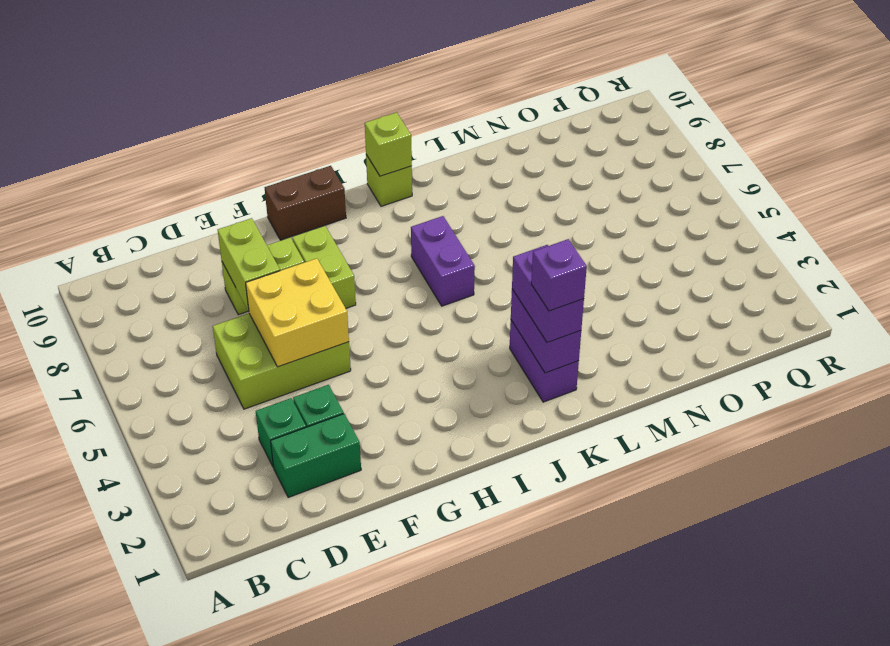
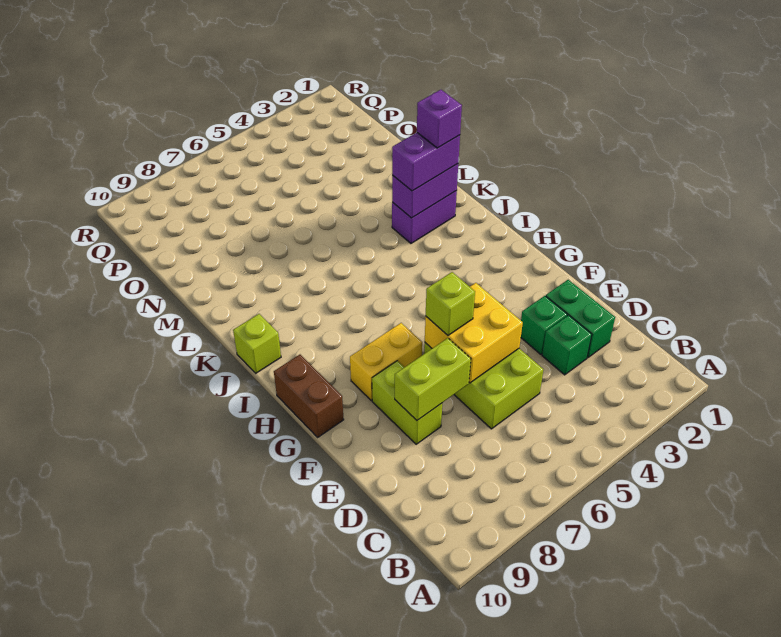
lime brick G7:G8 level 1 -> yellow brick G7:G8 level 1
purple brick J6:J7 level 1 -> none
lime brick J10 level 2 -> lime brick F6 level 3

